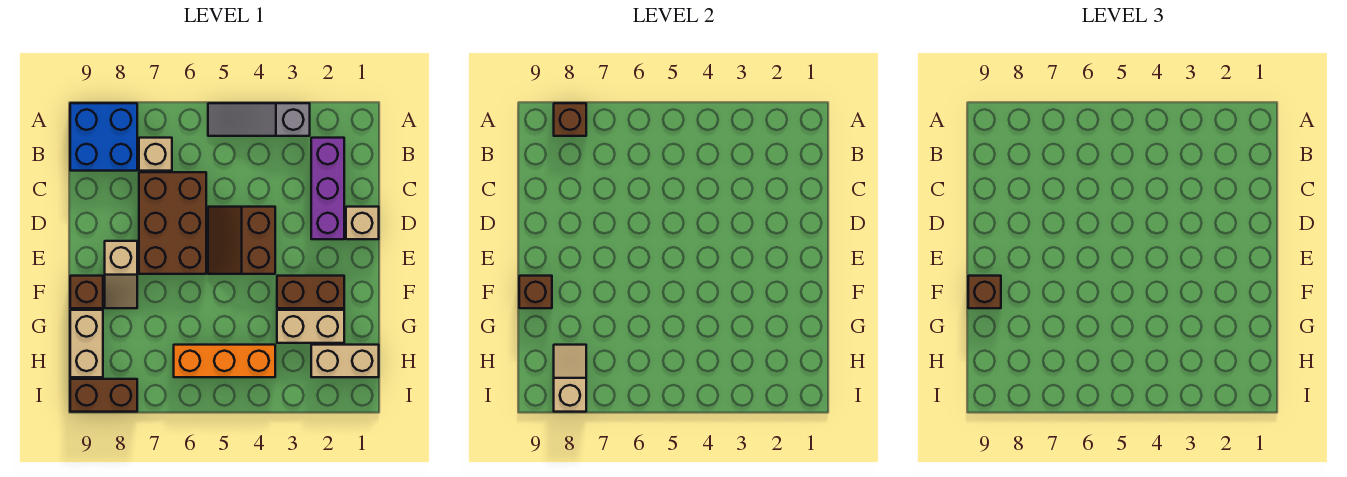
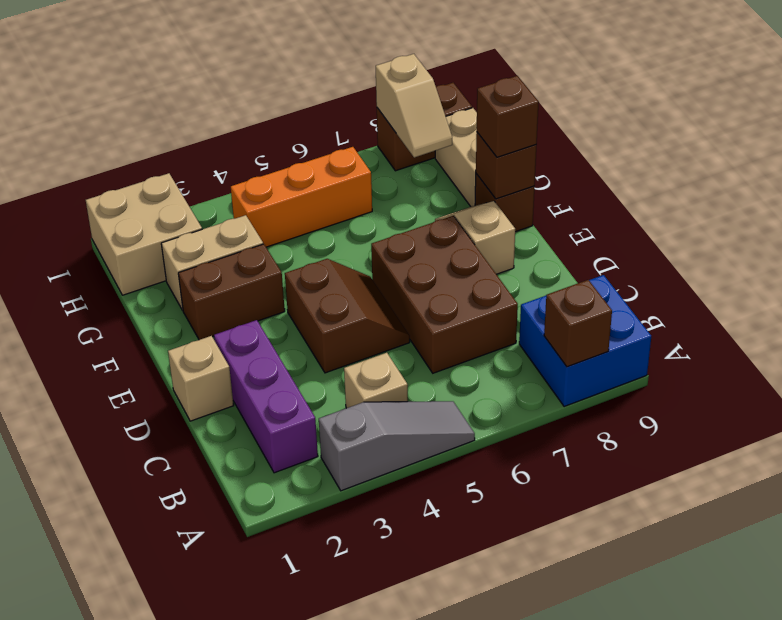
tan brick B7 level 1 -> tan brick B4 level 1
tan brick H1:H2 level 1 -> tan brick H1:I2 level 1

